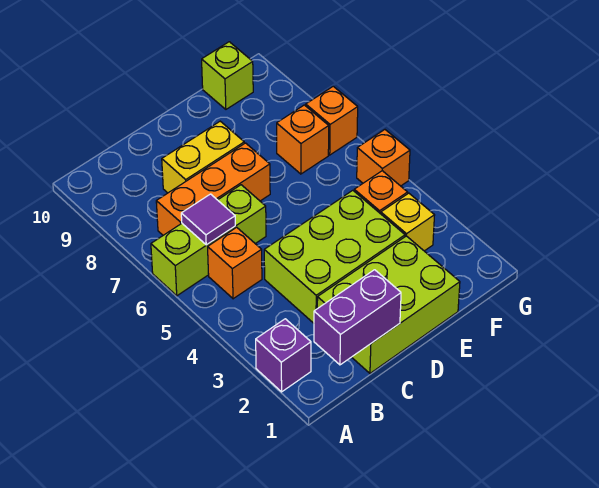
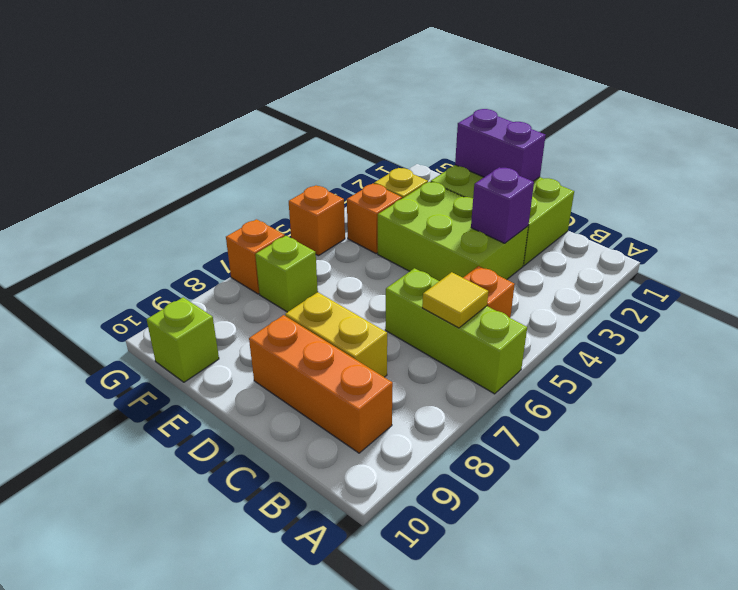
purple brick A2 level 1 -> purple brick C3 level 2
purple brick B1:C1 level 2 -> purple brick D1:E1 level 2
purple tile B6 level 2 -> yellow tile B6 level 2
orange brick B7:D7 level 1 -> orange brick B9:D9 level 1
orange brick F7 level 1 -> lime brick F7 level 1

